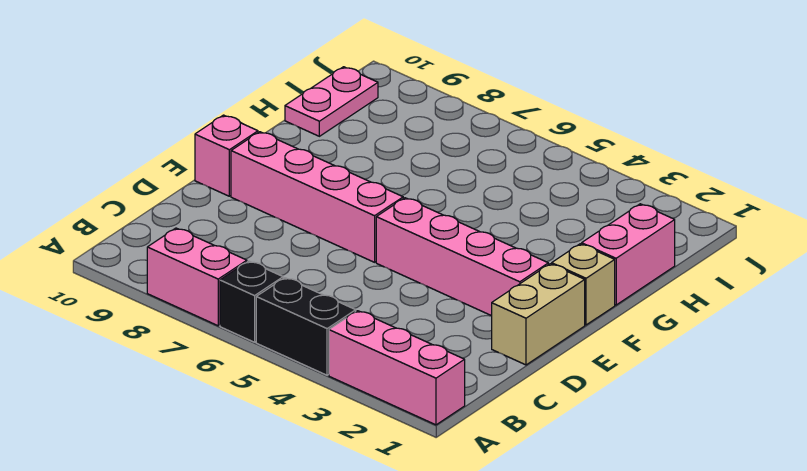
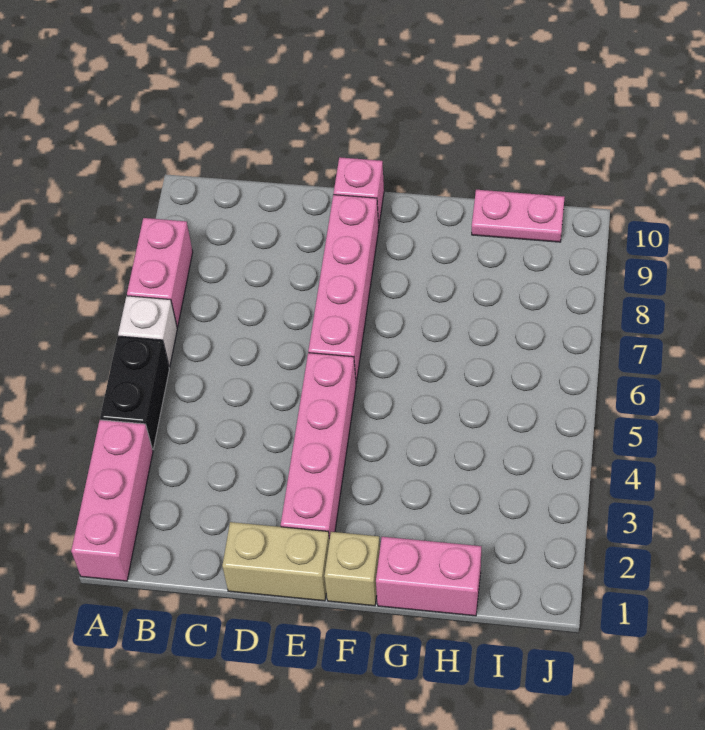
black brick A6 level 1 -> white brick A6 level 1

